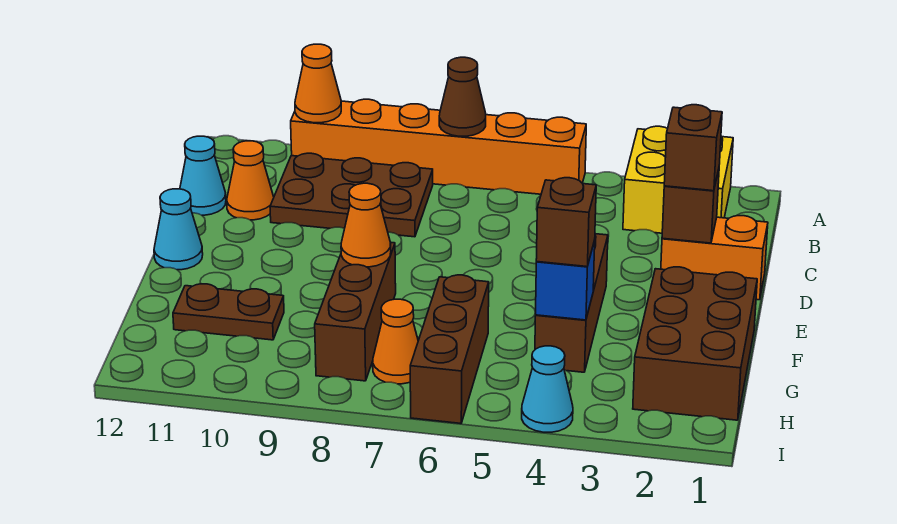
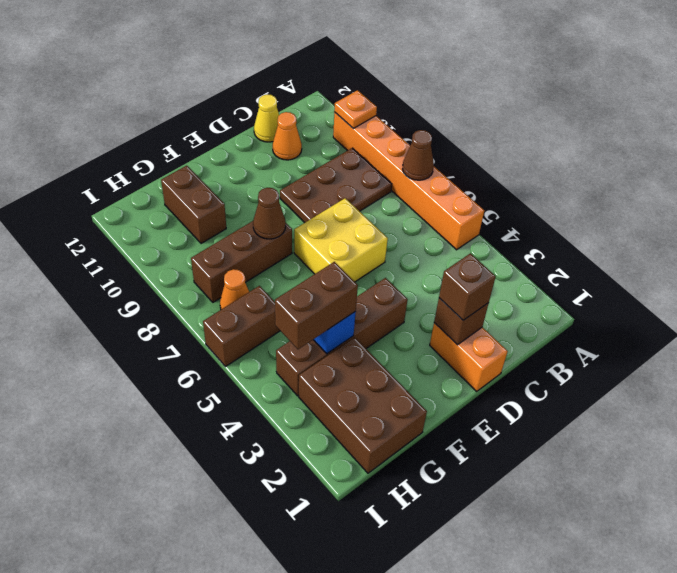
yellow brick A2:B3 level 1 -> yellow brick D6:E7 level 1
orange cone A10 level 2 -> orange plate A10 level 2
brown plate B8:C10 level 1 -> brown plate B8:D9 level 1
cyan cone C12 level 1 -> yellow cone C12 level 1
brown brick E4:G4 level 1 -> brown brick E4:H4 level 1
cyan cone E12 level 1 -> none
brown brick F1:H2 level 1 -> brown brick G1:H3 level 1
orange cone F8 level 2 -> brown cone F8 level 2
brown brick G4 level 3 -> brown brick G4:H4 level 3
brown brick G6:I6 level 1 -> brown brick H6:I6 level 1
brown plate G10:G11 level 1 -> brown brick G10:G11 level 1
cyan cone I4 level 1 -> none

